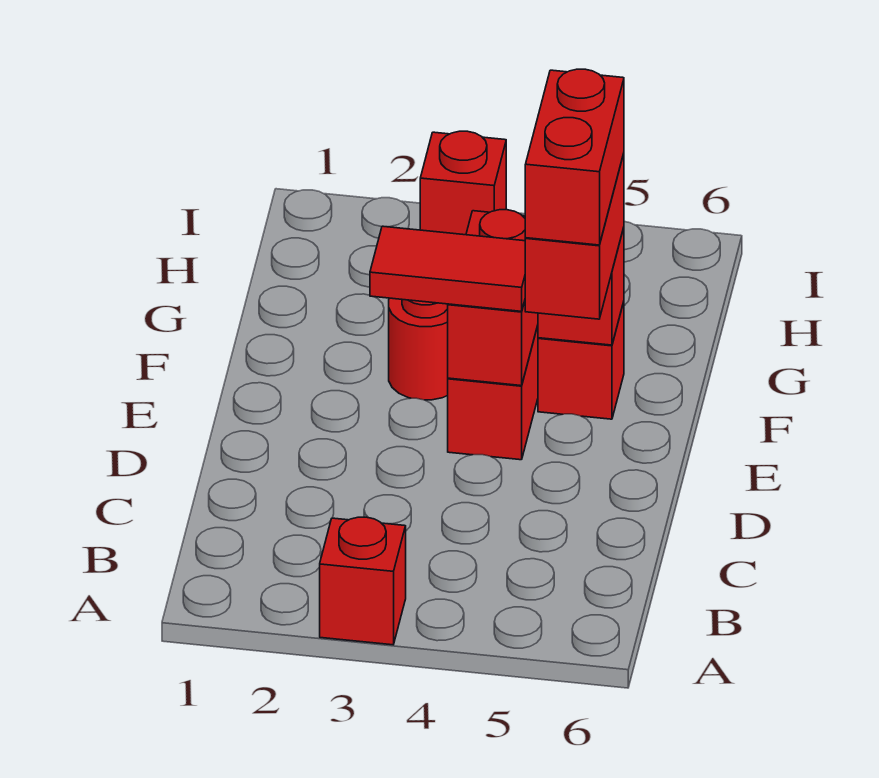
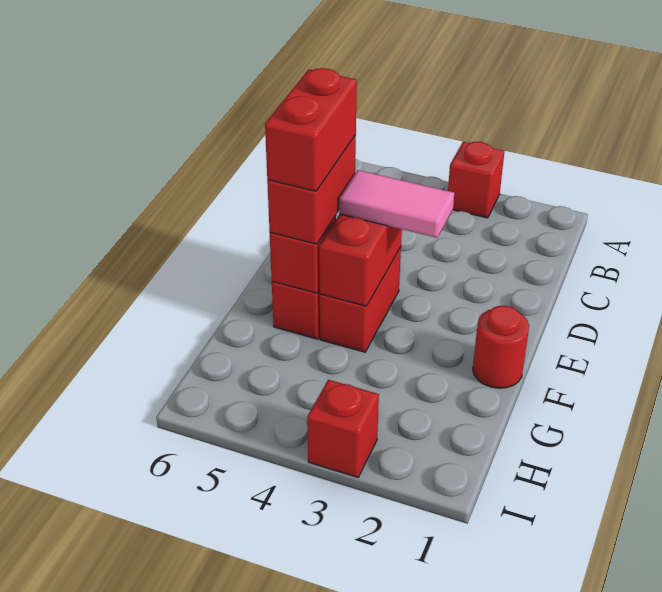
red tile E3:E4 level 3 -> pink tile E3:E4 level 3
red round brick F3 level 1 -> red round brick F1 level 1

